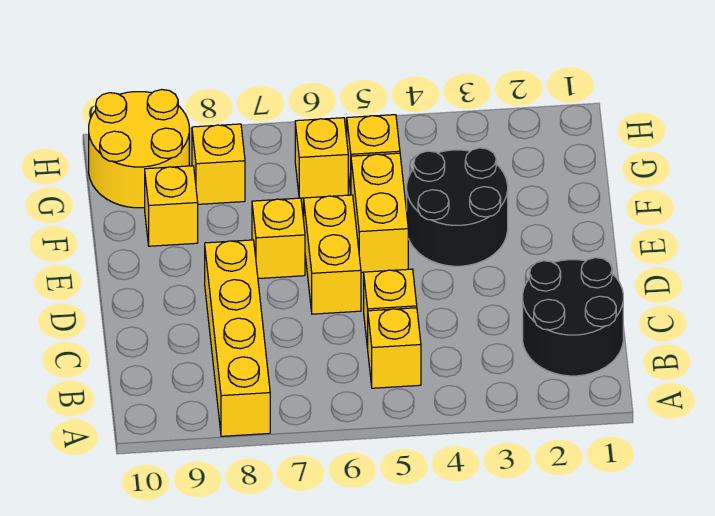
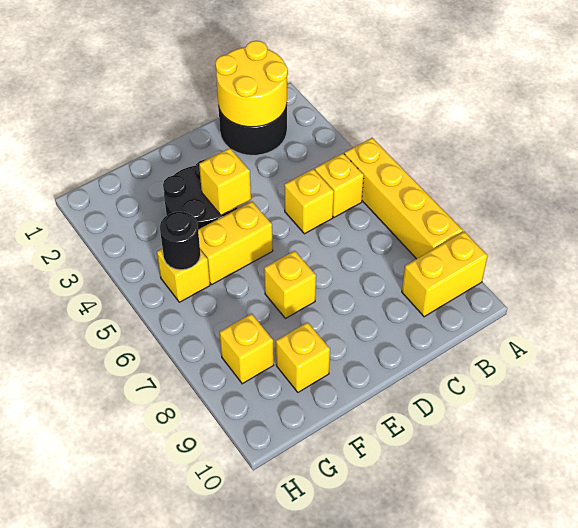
yellow brick A8:D8 level 1 -> yellow brick A5:A8 level 1
yellow brick D6:E6 level 1 -> yellow brick A9:B9 level 1
none -> black round brick G5 level 2
yellow brick G6 level 1 -> yellow brick E4 level 2
yellow round brick G9:H10 level 1 -> yellow round brick B1:C2 level 2

